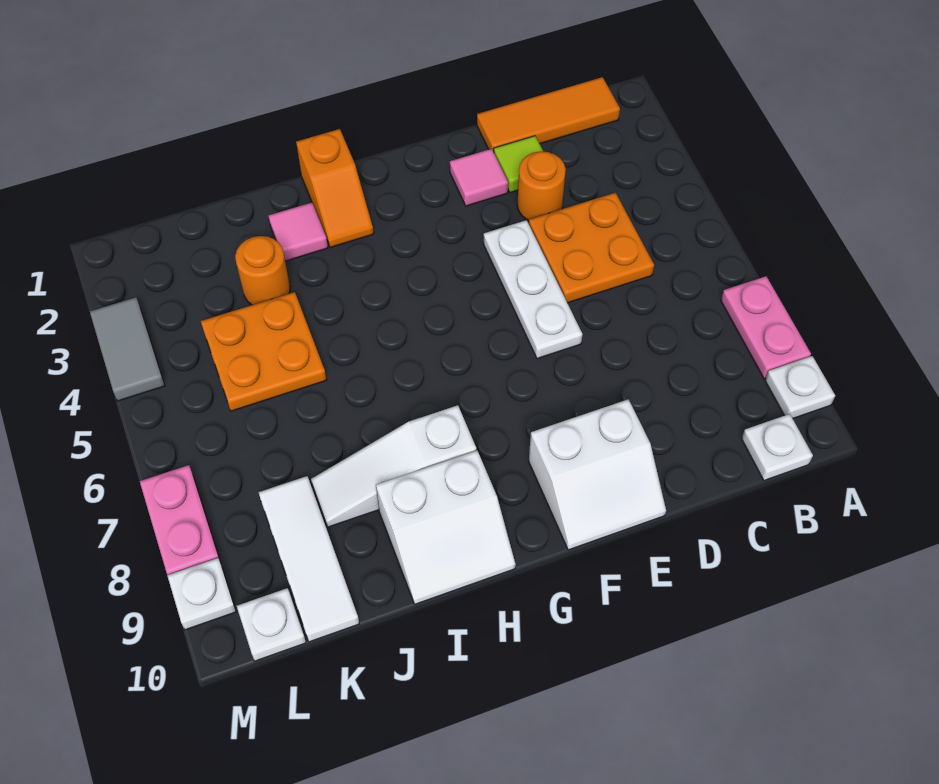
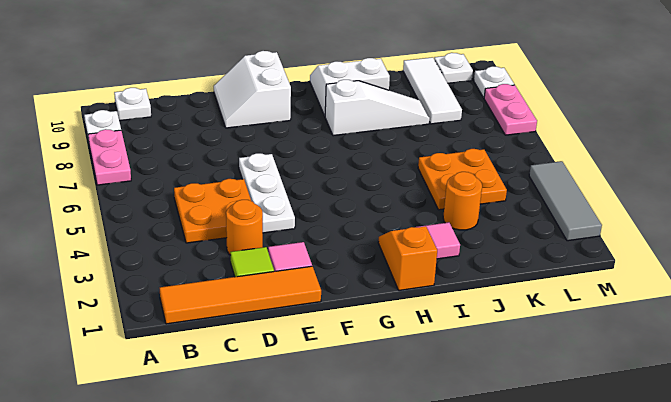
orange tile B1:D1 level 1 -> orange tile B1:E1 level 1
white slope E9:F10 level 1 top 9 -> white slope E9:F10 level 1 top F
grey tile M3:M4 level 1 -> grey tile M2:M4 level 1

